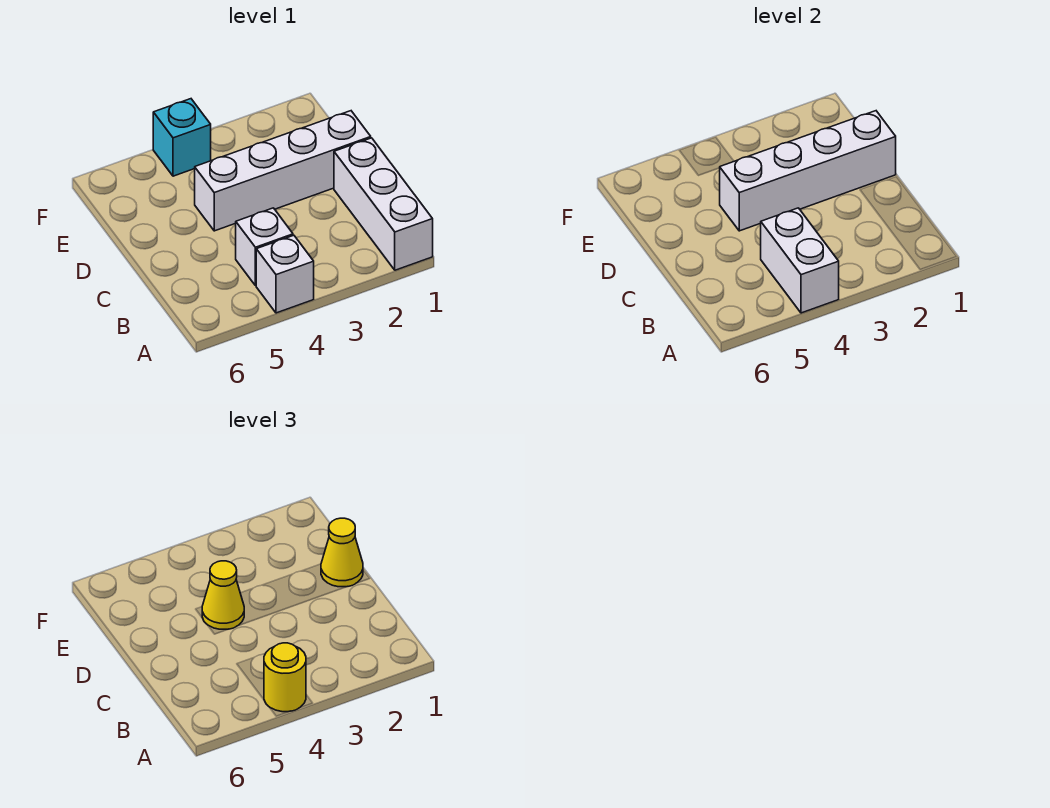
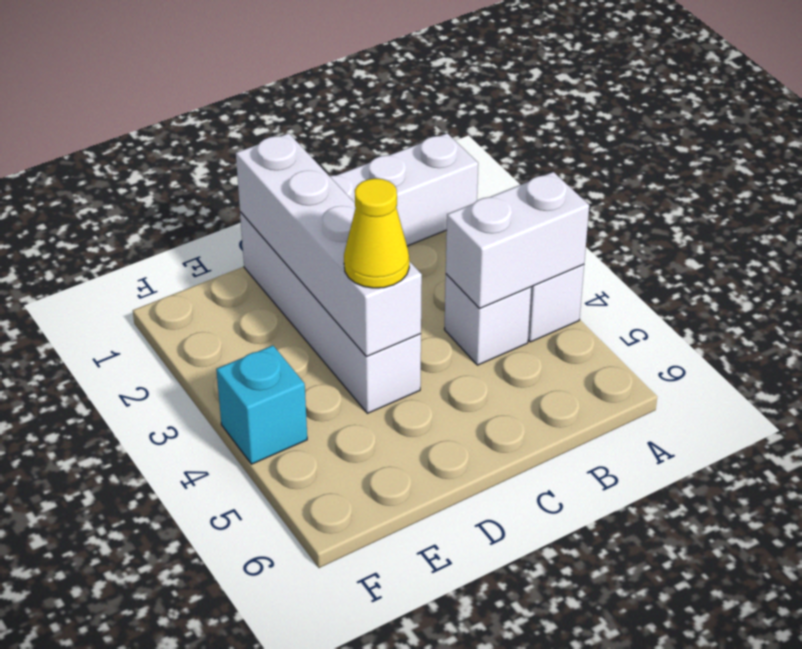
yellow round brick A4 level 3 -> none
yellow cone D1 level 3 -> none

